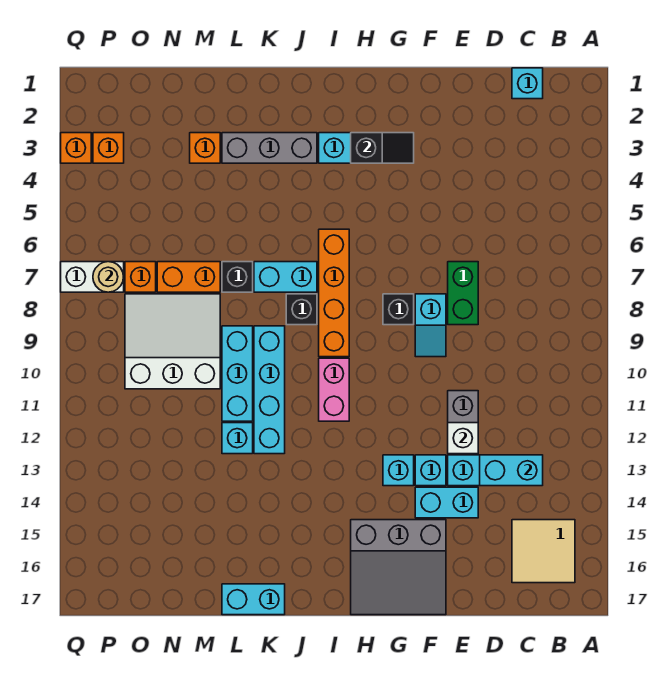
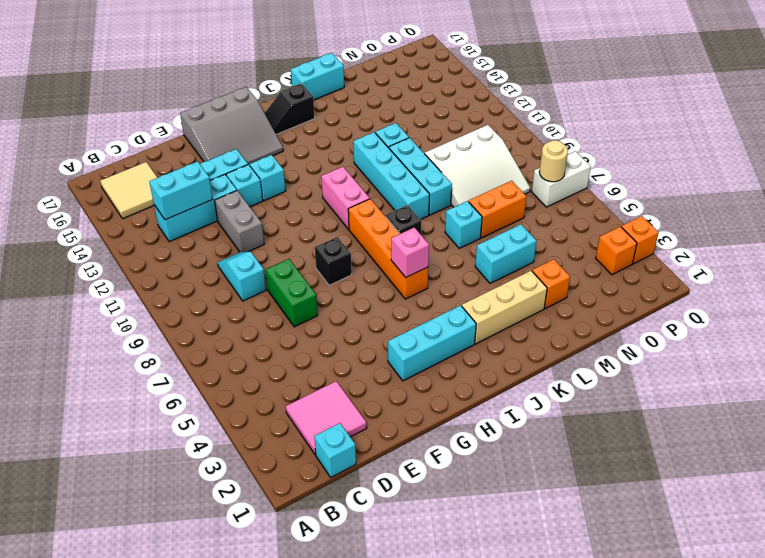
none -> pink tile C2:D3 level 1
white brick E12 level 2 -> none
cyan slope F8:F9 level 1 top 8 -> cyan slope D9:D10 level 1 top 9
grey slope F15:H17 level 1 top 15 -> grey slope F15:H17 level 1 top 17
black slope G3:H3 level 2 top H -> black slope I16:J16 level 1 top J
none -> pink brick I6 level 2
grey brick J3:L3 level 1 -> tan brick J3:L3 level 1
cyan brick J7:K7 level 1 -> cyan brick L5:M5 level 1
black brick L7 level 1 -> cyan brick L7 level 1
orange brick O7 level 1 -> none

